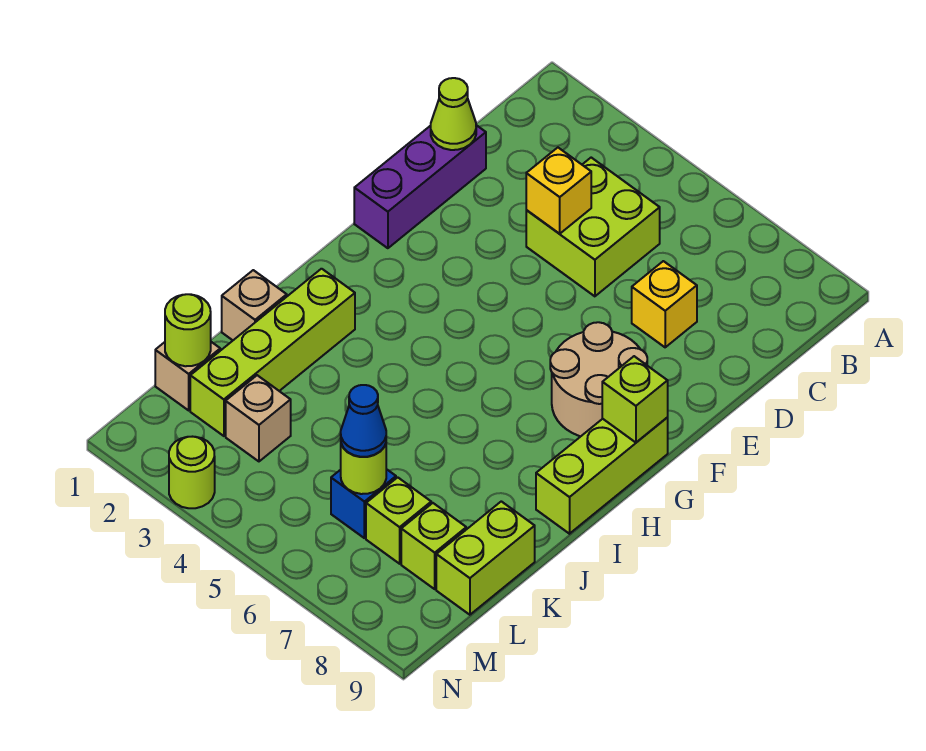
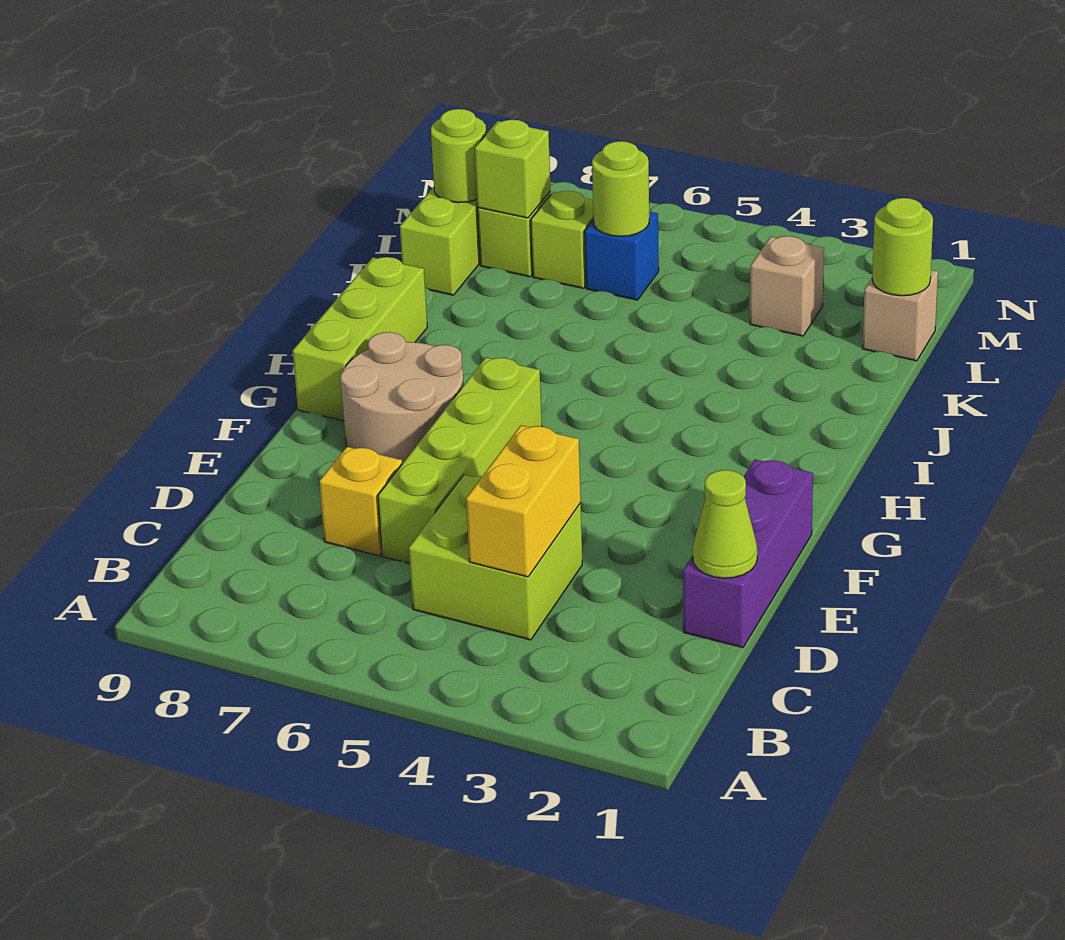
yellow brick D4 level 2 -> yellow brick C4:D4 level 2
lime brick G9 level 2 -> lime brick L8 level 2
lime brick I2:L2 level 1 -> lime brick D6:G6 level 1
tan brick J1 level 1 -> none
blue cone L6 level 3 -> none
lime round brick N3 level 1 -> lime round brick L9 level 2

